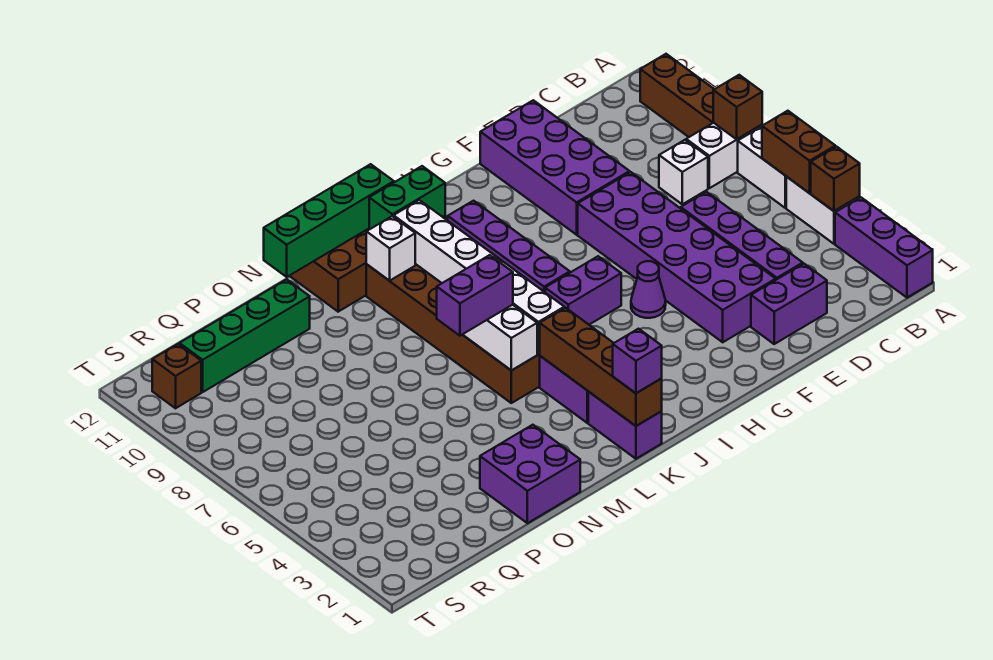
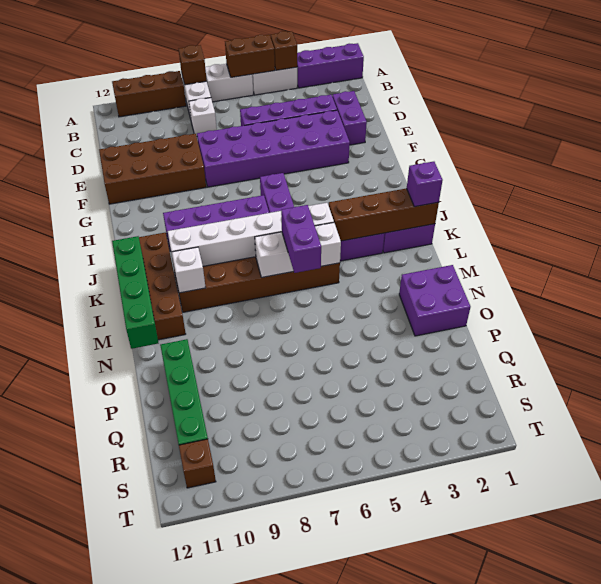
purple brick E9:F12 level 1 -> brown brick E9:F12 level 1
purple cone G5 level 1 -> none
green brick J11:K11 level 2 -> none

